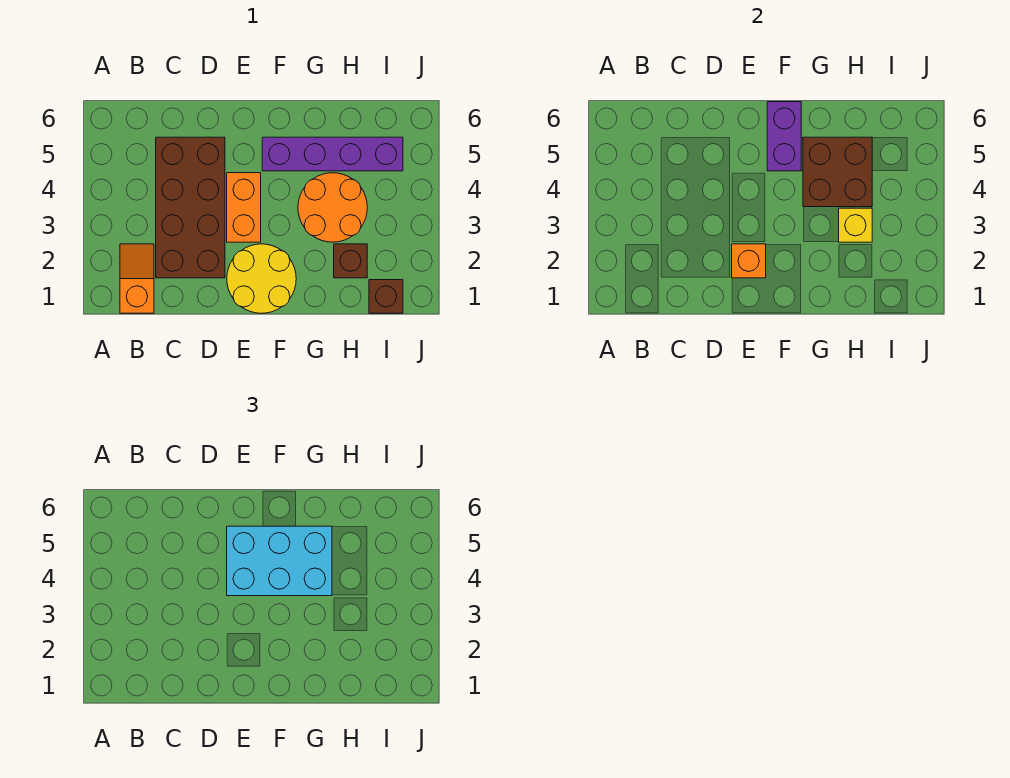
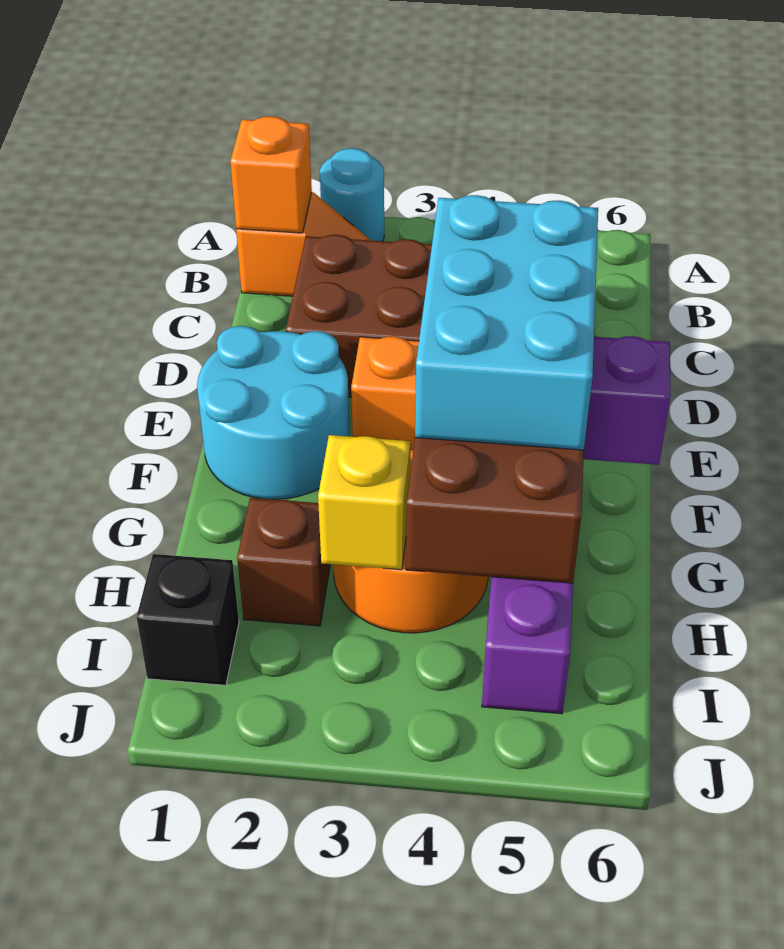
none -> cyan round brick A2 level 1
yellow round brick E1:F2 level 1 -> cyan round brick E1:F2 level 1
orange brick E2 level 2 -> orange brick B1 level 2
brown brick I1 level 1 -> black brick I1 level 1

